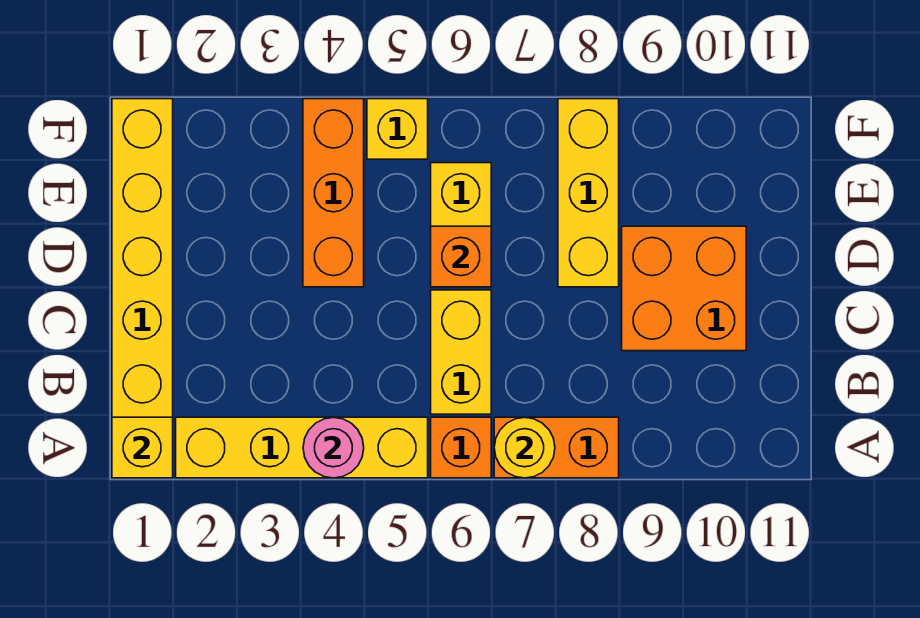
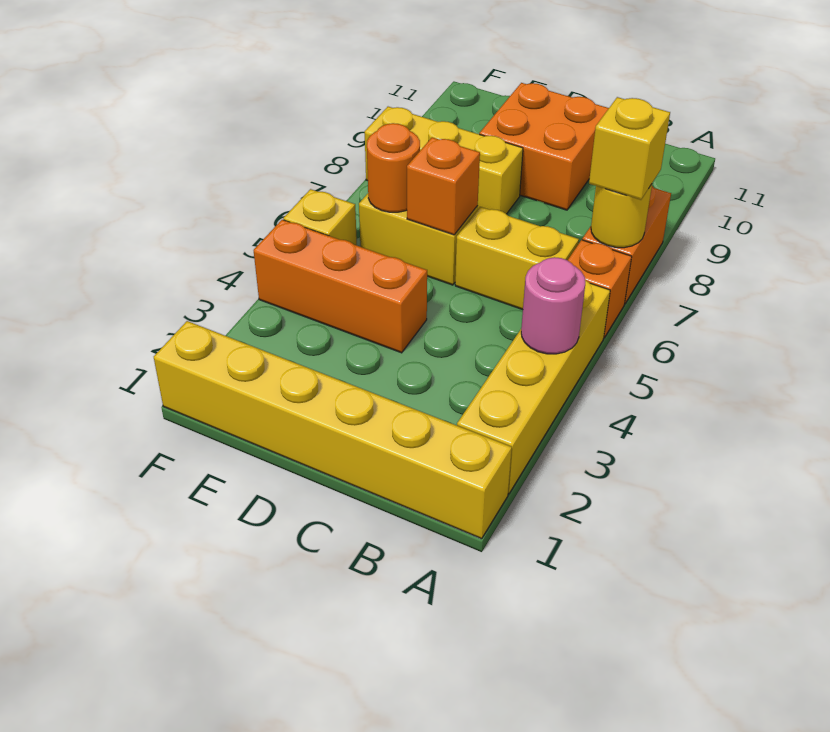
yellow brick A1 level 2 -> yellow brick A7 level 3
none -> orange round brick E6 level 2

